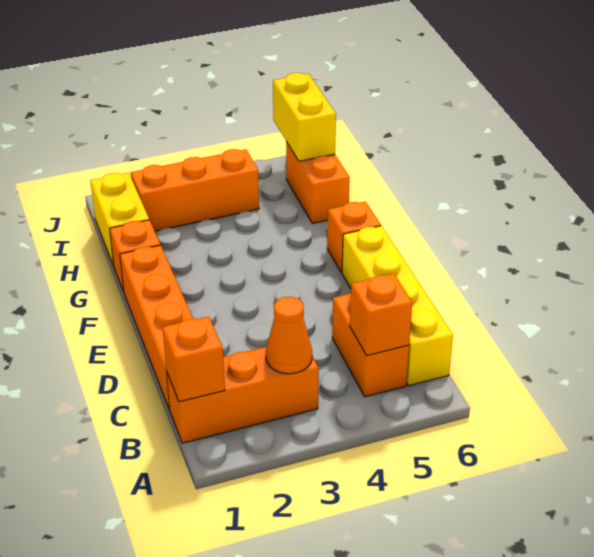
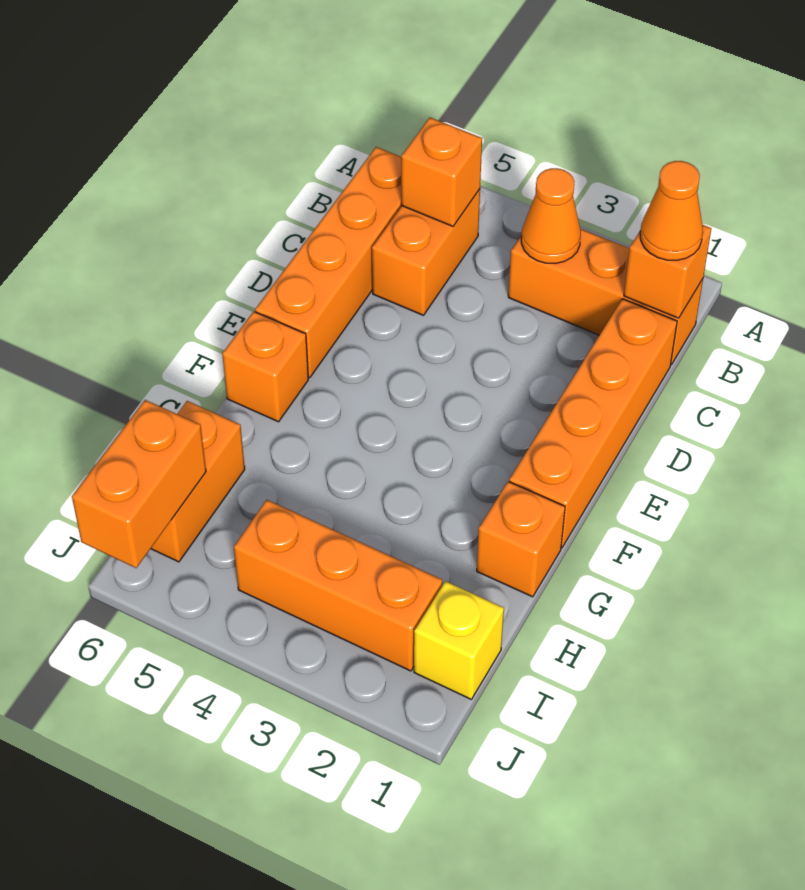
none -> orange cone B1 level 3
yellow brick B6:E6 level 1 -> orange brick B6:E6 level 1
yellow brick H1:I1 level 1 -> yellow brick I1 level 1
yellow brick I6:J6 level 2 -> orange brick I6:J6 level 2

